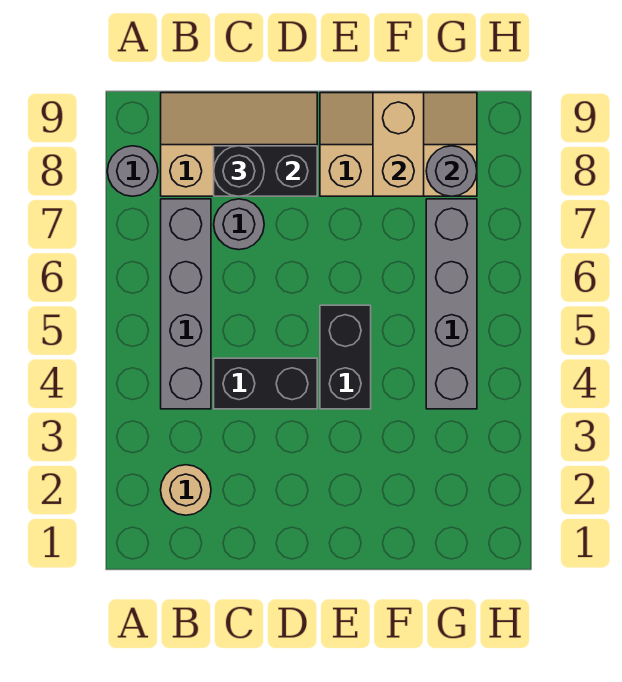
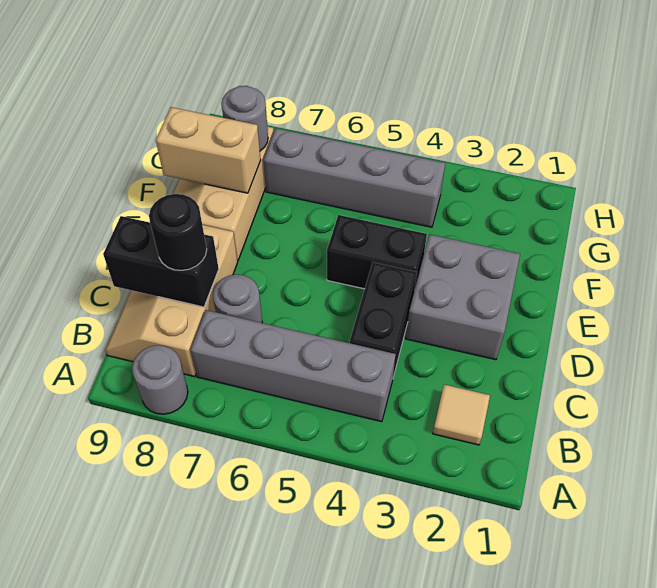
tan round brick B2 level 1 -> tan tile B2 level 1
black brick C8:D8 level 2 -> black brick C8:C9 level 2
none -> grey brick D2:E3 level 1

